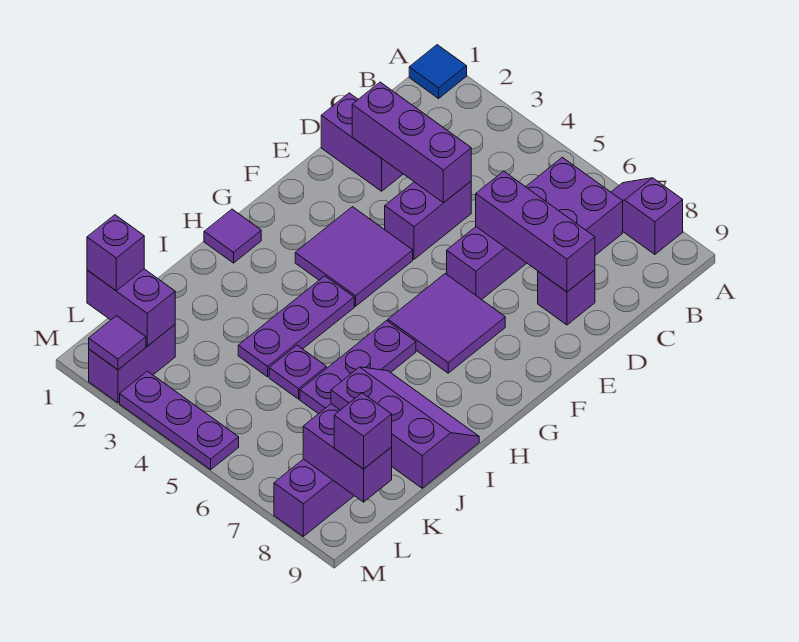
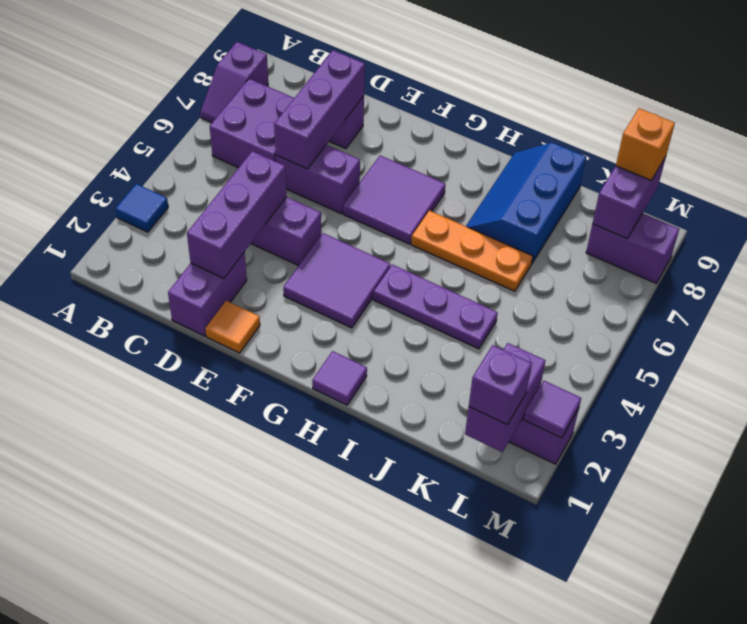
blue tile A1 level 1 -> blue tile A3 level 1
none -> orange tile E1 level 1
purple plate H6:J6 level 1 -> orange plate H6:J6 level 1
purple slope I7:J9 level 1 top J -> blue slope I7:J9 level 1 top J
purple plate J5 level 1 -> none
purple brick L9 level 3 -> orange brick L9 level 3
purple plate M3:M5 level 1 -> none

